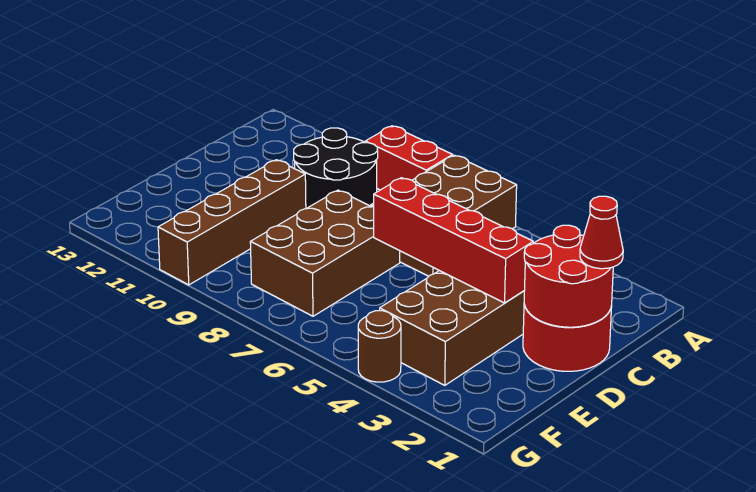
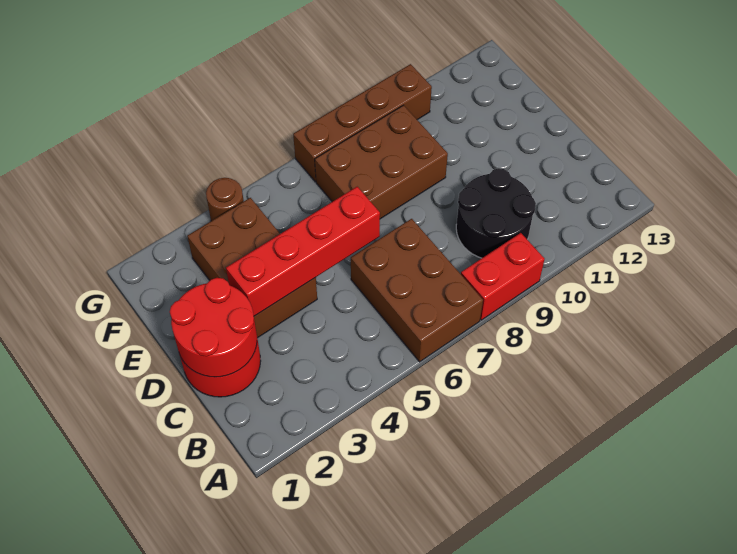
red cone C1 level 3 -> none
brown brick D7:F8 level 1 -> brown brick E7:F9 level 1
brown brick D10:G10 level 1 -> brown brick G7:G10 level 1

